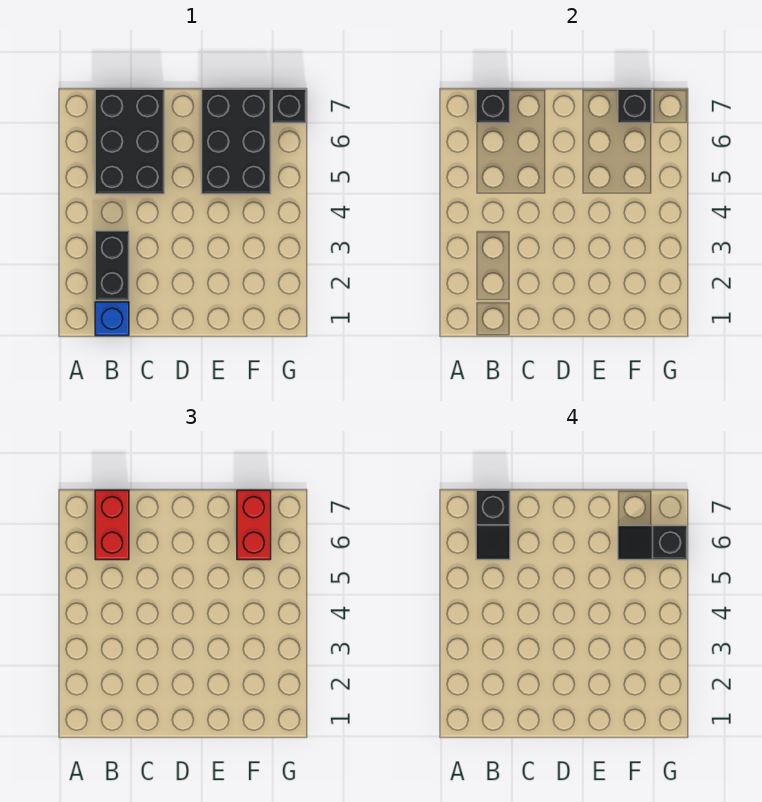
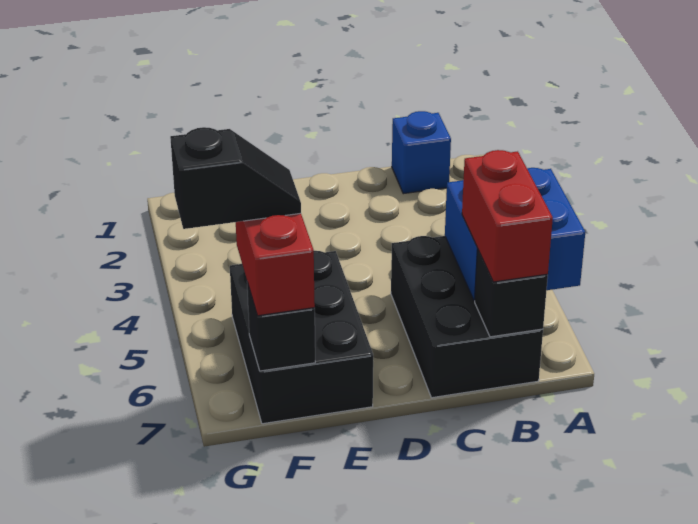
none -> blue brick A5:B6 level 2
black brick B2:B3 level 1 -> none
black slope B6:B7 level 4 top 7 -> none
black brick G7 level 1 -> none

